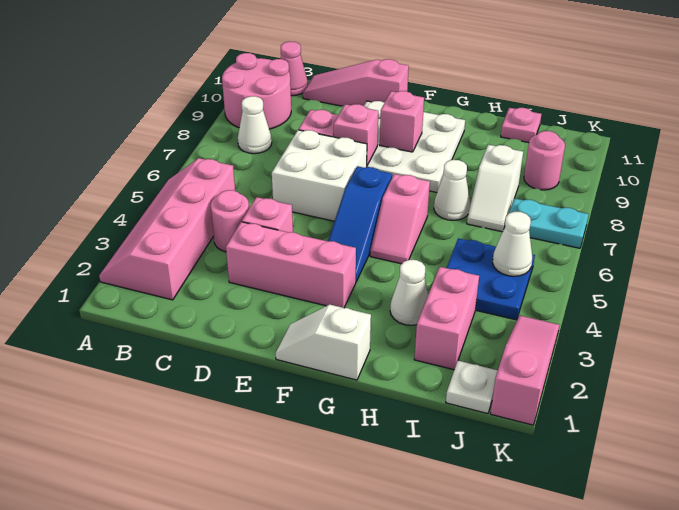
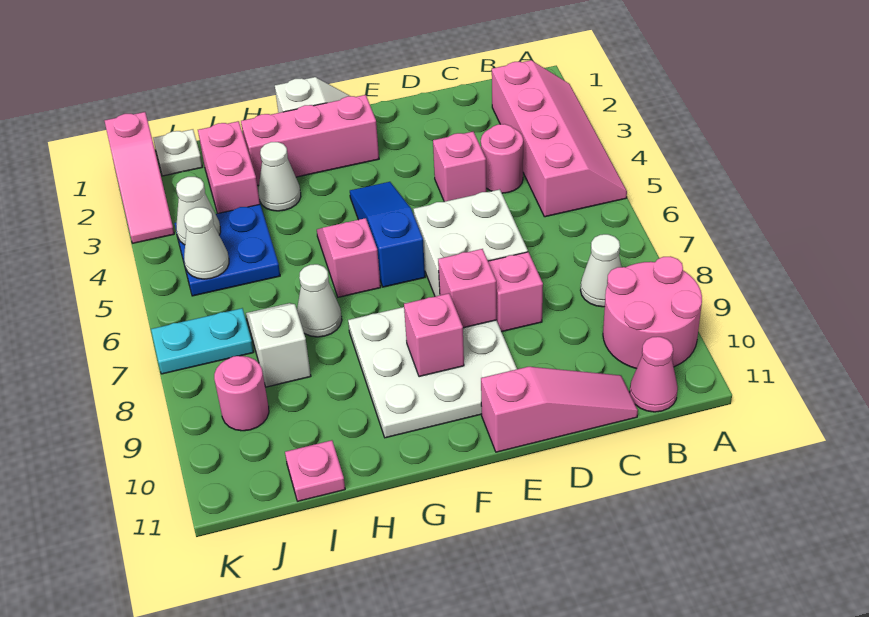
pink brick D3:F3 level 1 -> pink brick F2:H2 level 1
none -> white cone J4 level 2

